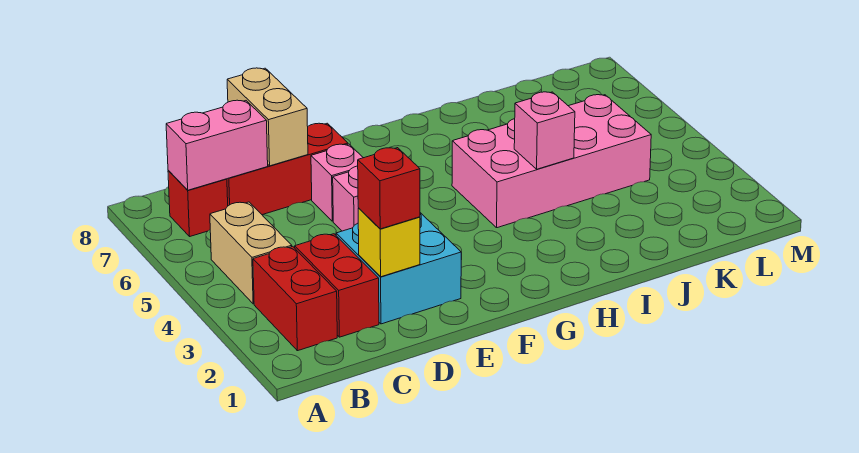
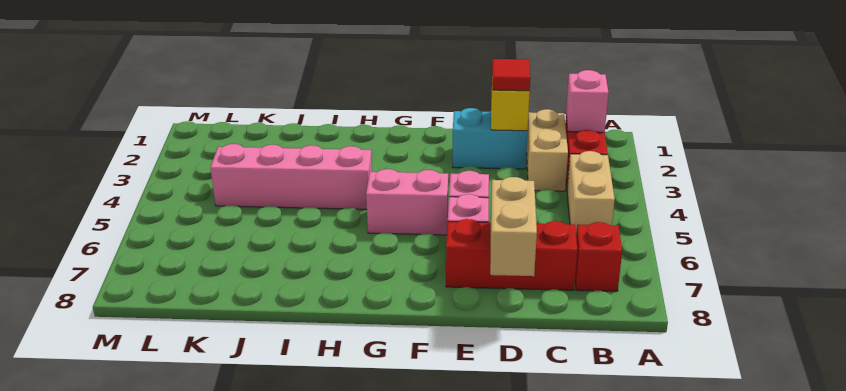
pink brick B7:C7 level 2 -> pink brick F5:G5 level 1
red brick C2:C3 level 1 -> tan brick C2:C3 level 1
cyan brick D2:E3 level 1 -> cyan brick D2:E2 level 1
red brick D2 level 3 -> red tile D2 level 3
pink brick H4:K5 level 1 -> pink brick H4:K4 level 1
pink brick I4 level 2 -> pink brick B2 level 2

